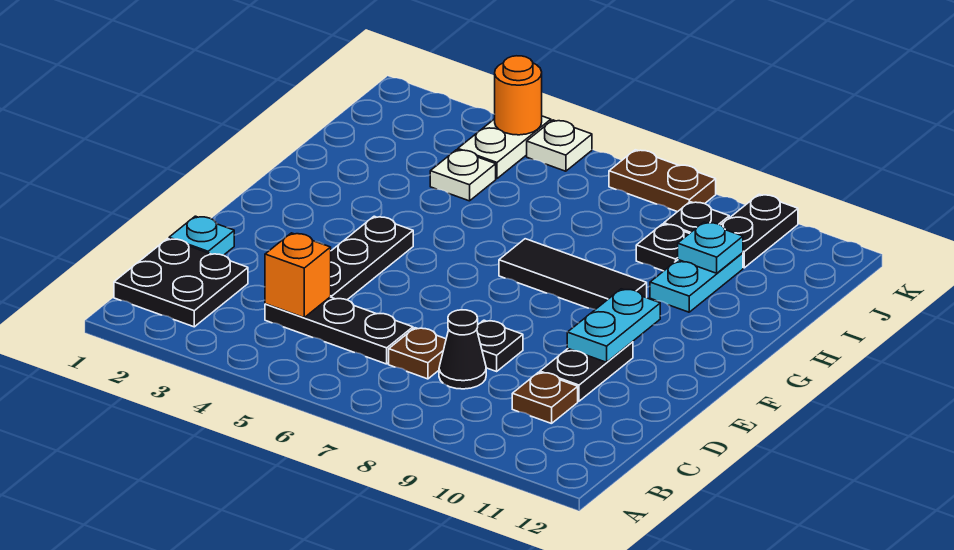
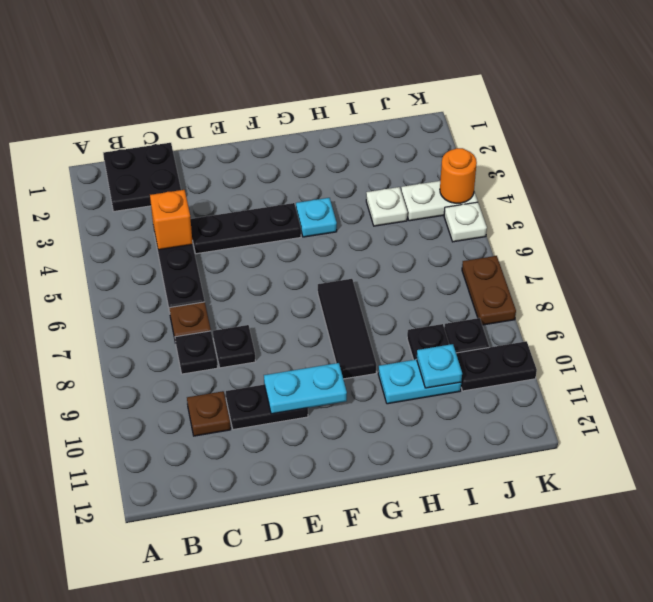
black cone C8 level 1 -> black plate C8 level 1
cyan plate D1 level 1 -> cyan plate G4 level 1

